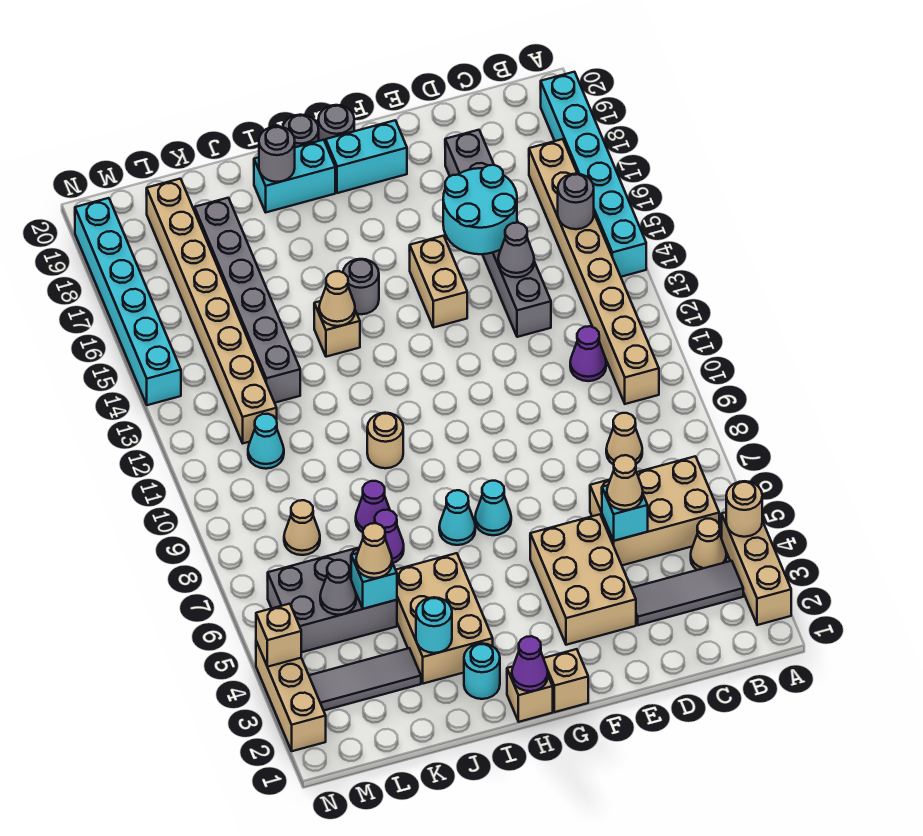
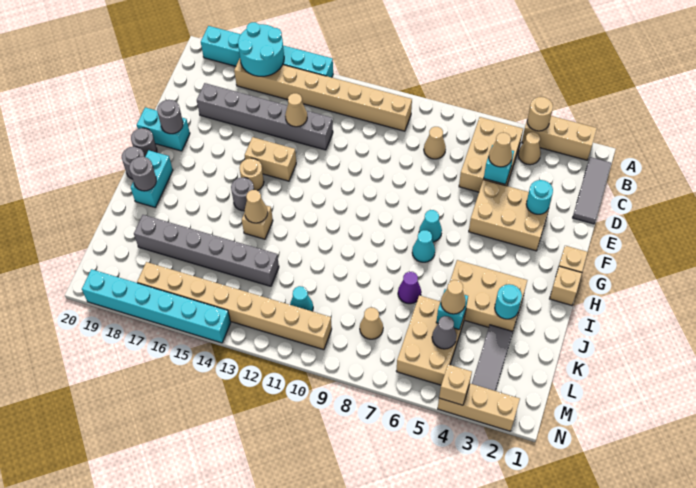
grey tile B3:D3 level 1 -> grey tile B1:D1 level 1
grey round brick B15 level 2 -> grey round brick F19 level 2
purple cone C11 level 1 -> none
grey cone D14 level 2 -> tan cone D14 level 2
cyan round brick D15:E16 level 2 -> cyan round brick A16:B17 level 2
cyan brick F19:G19 level 1 -> cyan brick F19:F20 level 1
purple cone H1 level 2 -> none
cyan round brick I2 level 1 -> cyan round brick E3 level 2
tan round brick I10 level 1 -> tan round brick G15 level 1
purple cone J8 level 1 -> none
grey brick K5:M6 level 1 -> tan brick K5:M6 level 1
tan brick L12:L19 level 1 -> tan brick M10:M17 level 1

